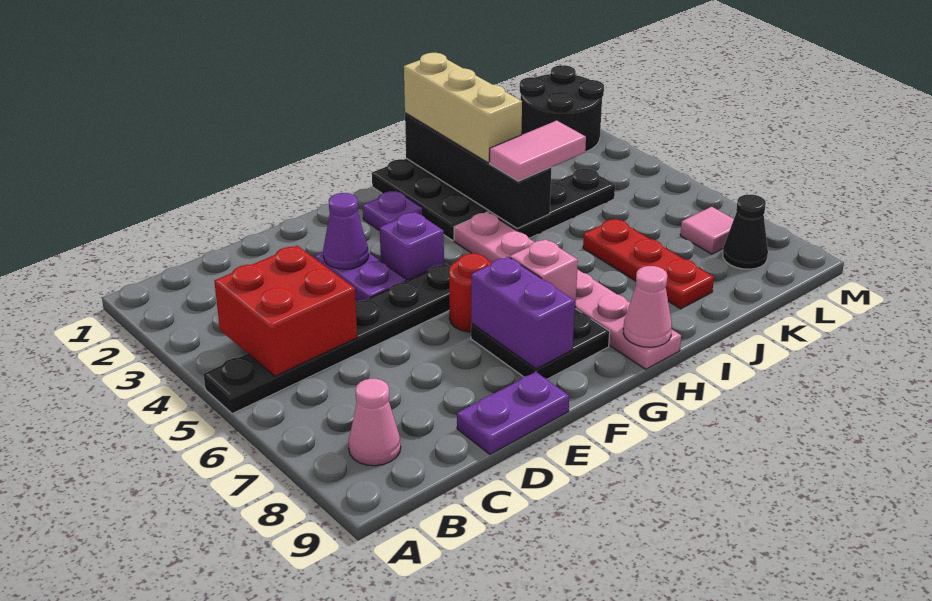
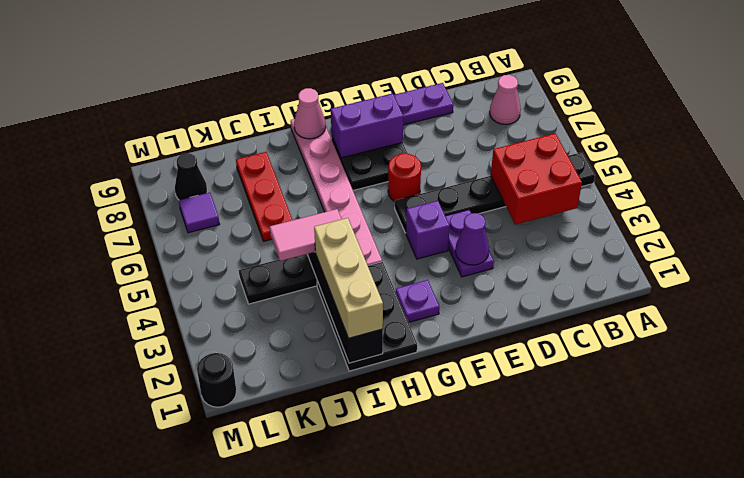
purple brick F7:F8 level 2 -> purple brick F8:G8 level 2
pink brick G7 level 2 -> none
black round brick L1:M2 level 1 -> black round brick M1 level 1
pink tile L7 level 1 -> purple tile L7 level 1

